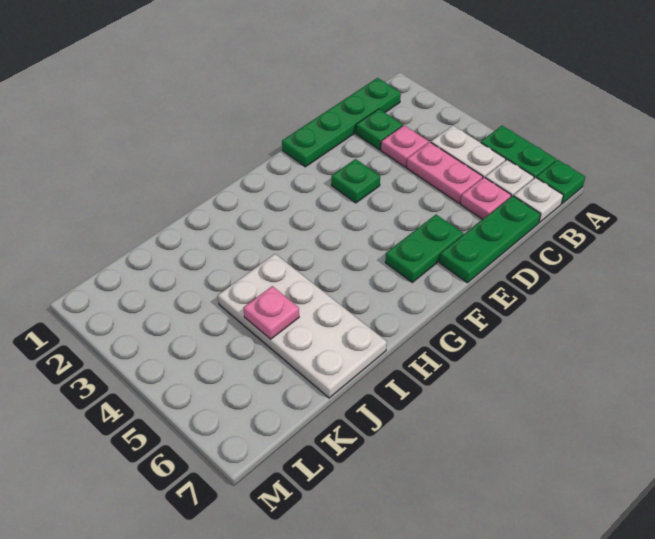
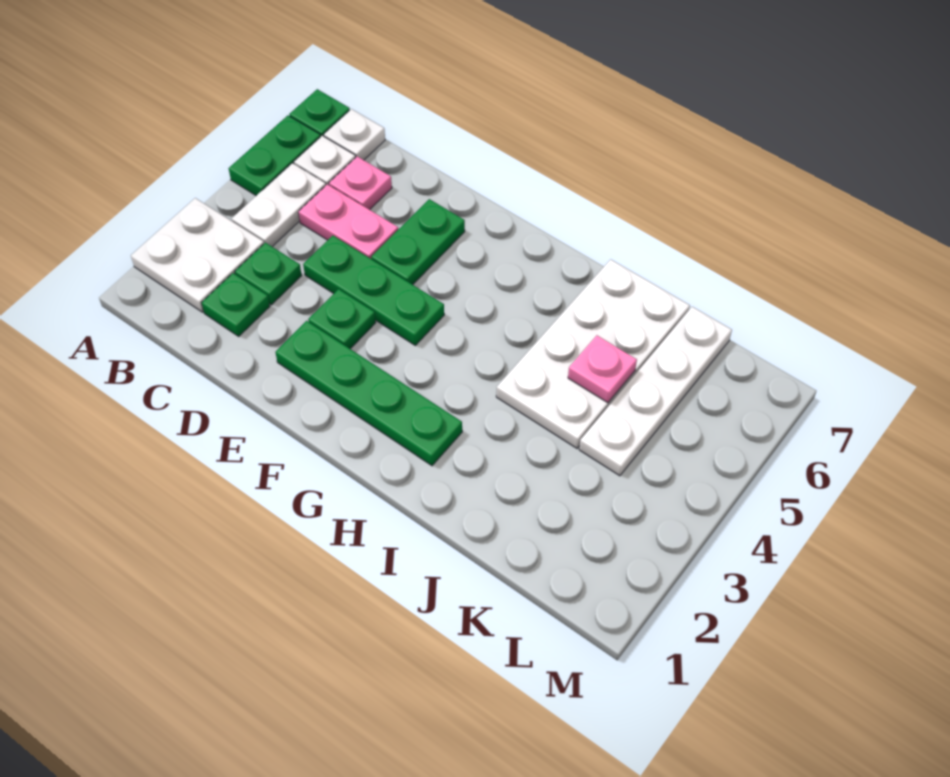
none -> white plate A2:B3 level 1
green plate B1:E1 level 1 -> green plate E2:H2 level 1
pink plate C3 level 1 -> green plate C3 level 1
pink plate C4:C5 level 1 -> pink plate C5:D5 level 1
green plate C7:E7 level 1 -> green plate D4:F4 level 1
green plate E6:F6 level 1 -> green plate E5:E6 level 1
none -> white plate K4:K7 level 1

